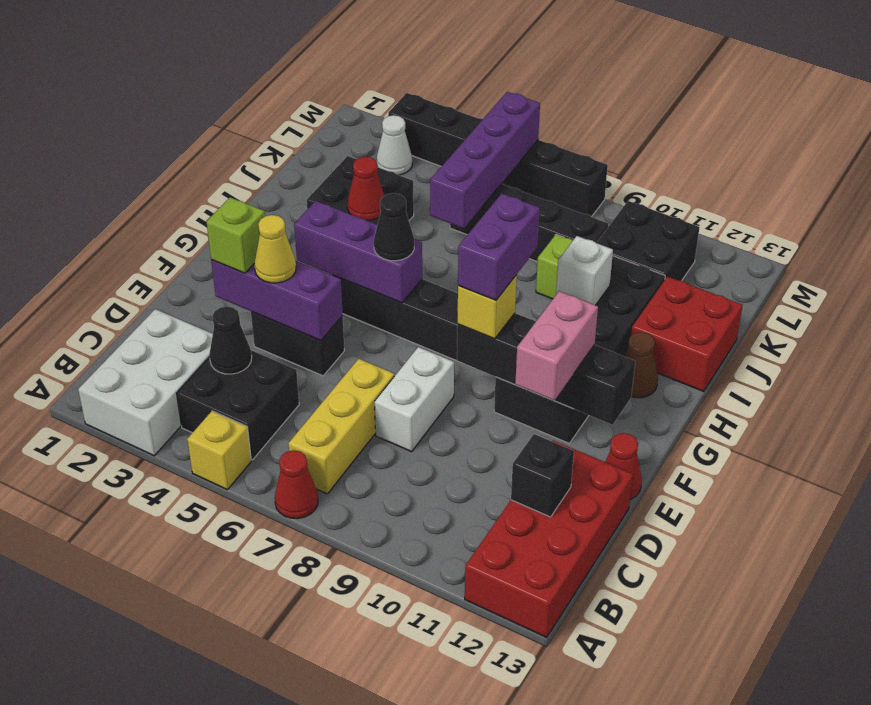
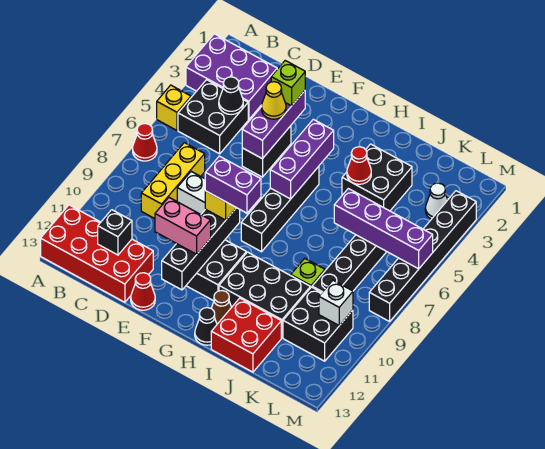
white brick A2:C3 level 1 -> purple brick A2:C3 level 1
yellow brick B7:D7 level 1 -> yellow brick C7:C9 level 1
black cone G6 level 3 -> black cone H13 level 1
white brick I10 level 2 -> white brick L10 level 2

